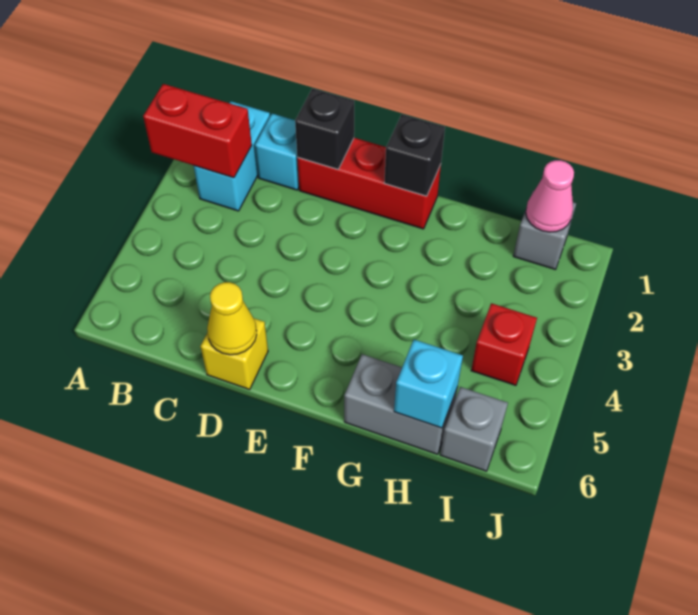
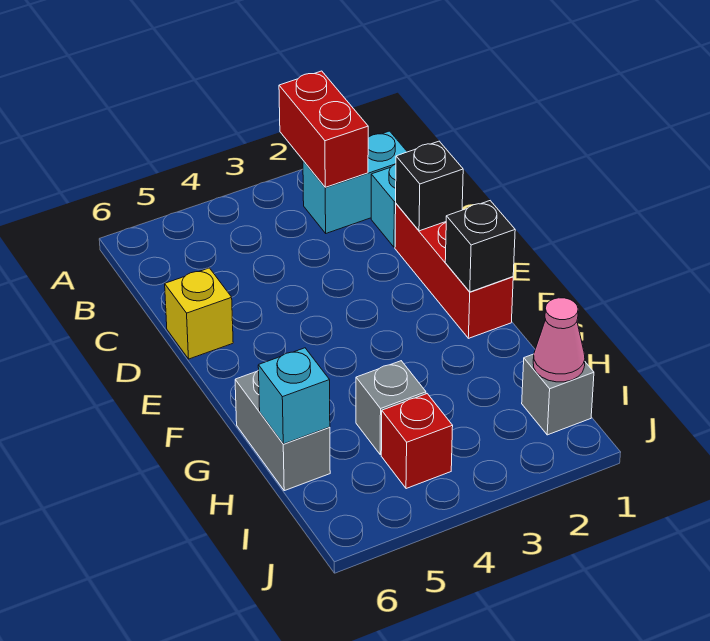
yellow cone D6 level 2 -> none
grey brick I6 level 1 -> grey brick H4 level 1

